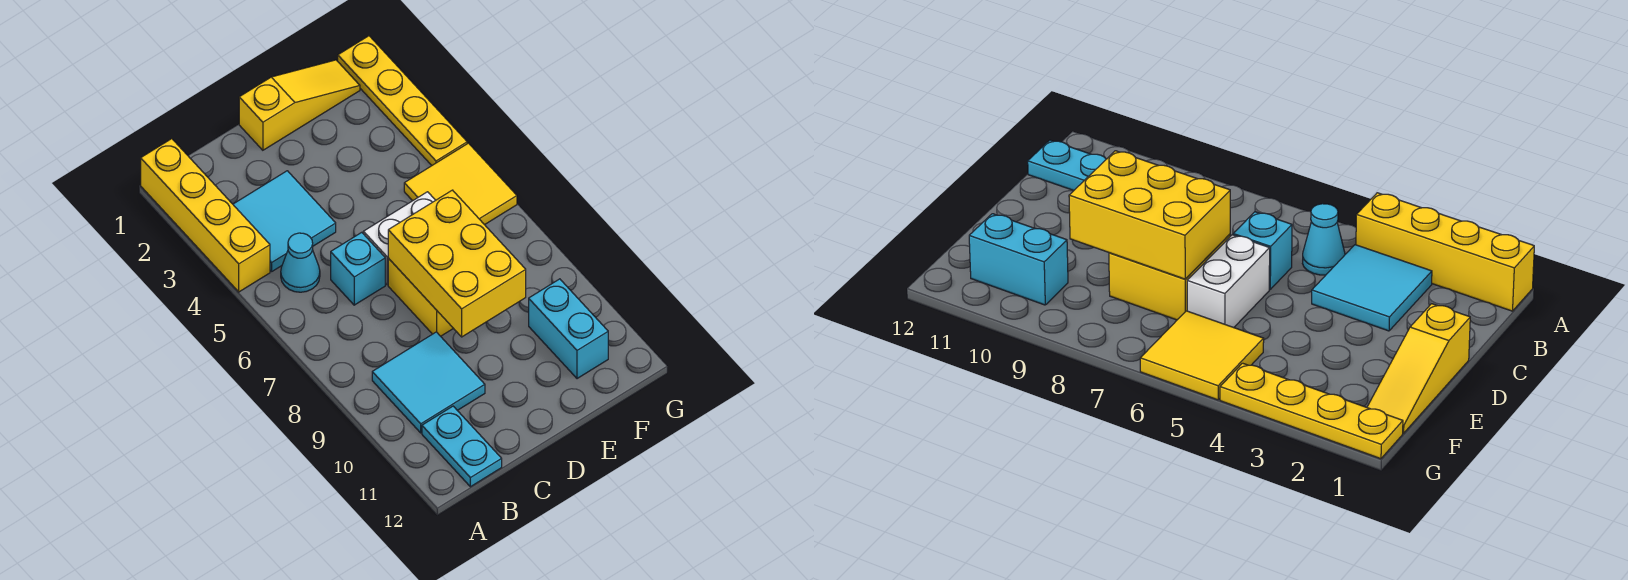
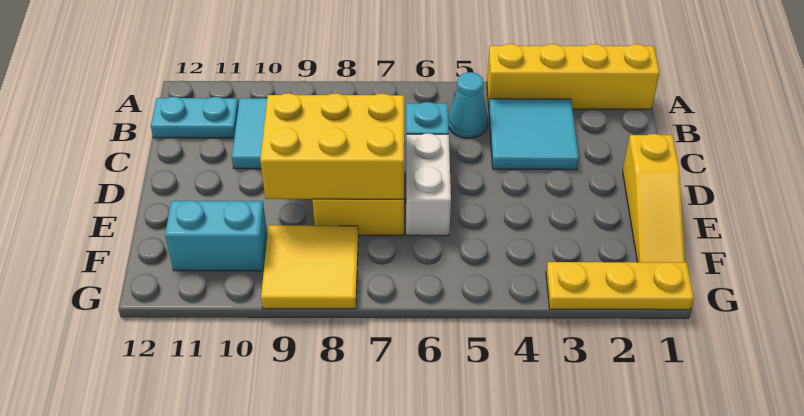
yellow tile F5:G6 level 1 -> yellow tile F8:G9 level 1
yellow plate G1:G4 level 1 -> yellow plate G1:G3 level 1

